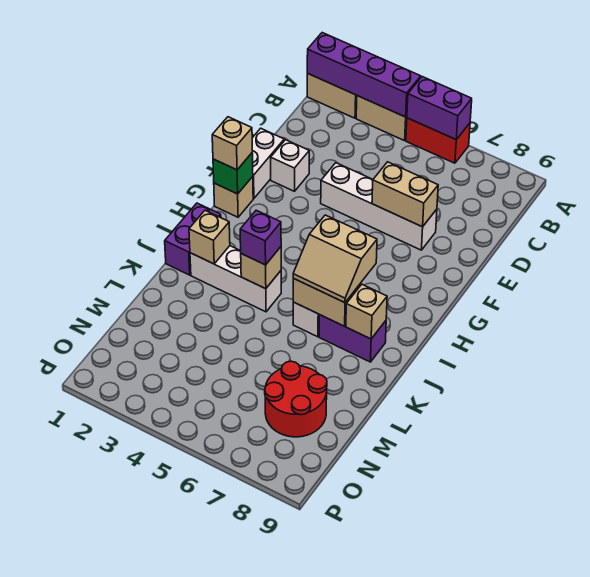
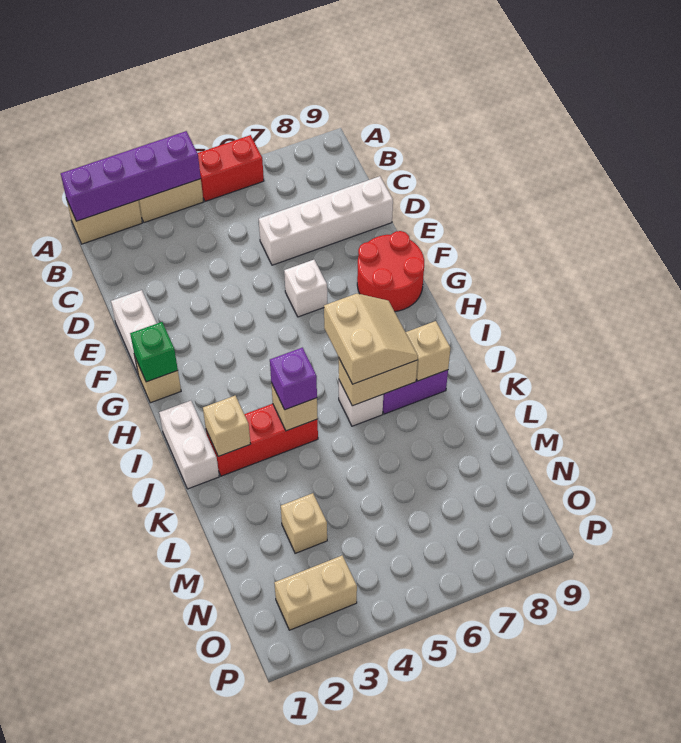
purple brick A5:A6 level 2 -> none
white brick E2 level 1 -> white brick F6 level 1
white brick E4:E7 level 1 -> white brick D6:D9 level 1
tan brick E6:E7 level 2 -> tan brick O2:O3 level 1
tan brick G1 level 3 -> tan brick M3 level 1
purple brick I1:J1 level 1 -> white brick I1:J1 level 1
tan slope I6:J7 level 3 top I -> tan slope I6:J7 level 3 top 6
white brick J2:J4 level 1 -> red brick J2:J4 level 1
red round brick M7:N8 level 1 -> red round brick F8:G9 level 1

